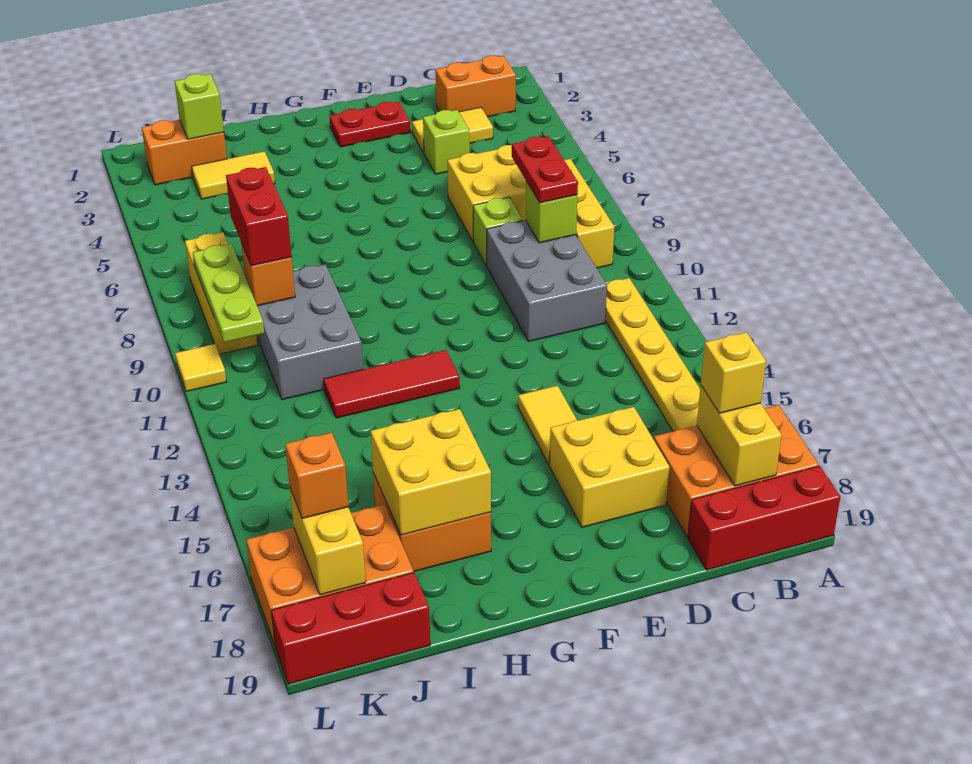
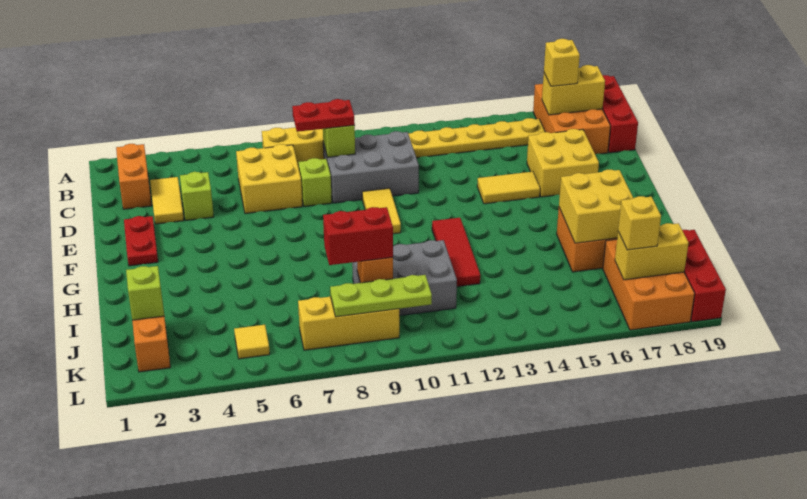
yellow tile I3:J3 level 1 -> yellow tile E10:F10 level 1
orange brick K17 level 3 -> yellow brick K17 level 3
yellow tile L10 level 1 -> yellow tile K5 level 1

